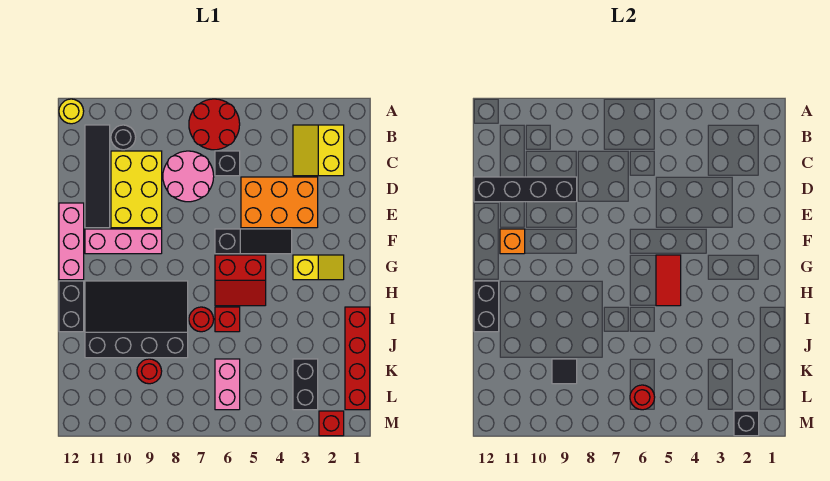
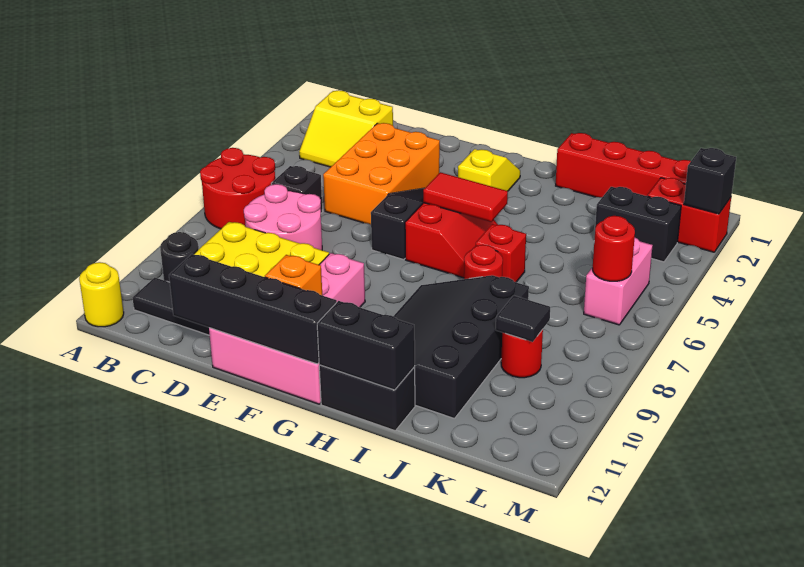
black brick D9:D12 level 2 -> black brick D12:G12 level 2
pink brick K6:L6 level 1 -> pink brick L5:L6 level 1
red brick M2 level 1 -> red brick L2:M2 level 1

